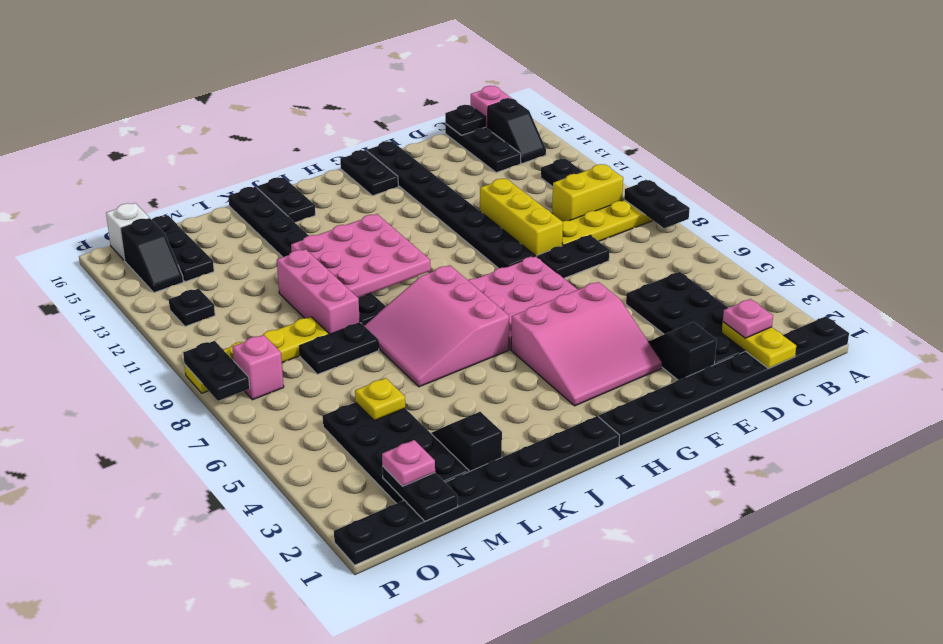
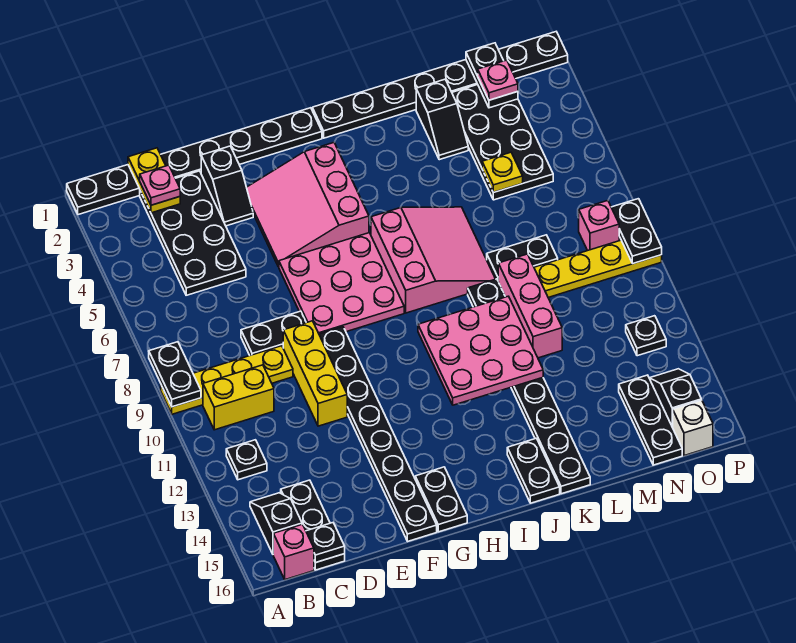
pink slope F3:H5 level 1 top 5 -> pink slope F3:H5 level 1 top H

